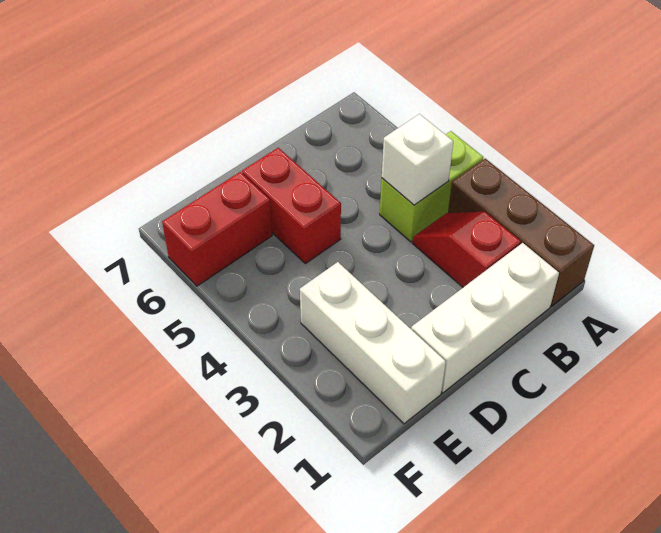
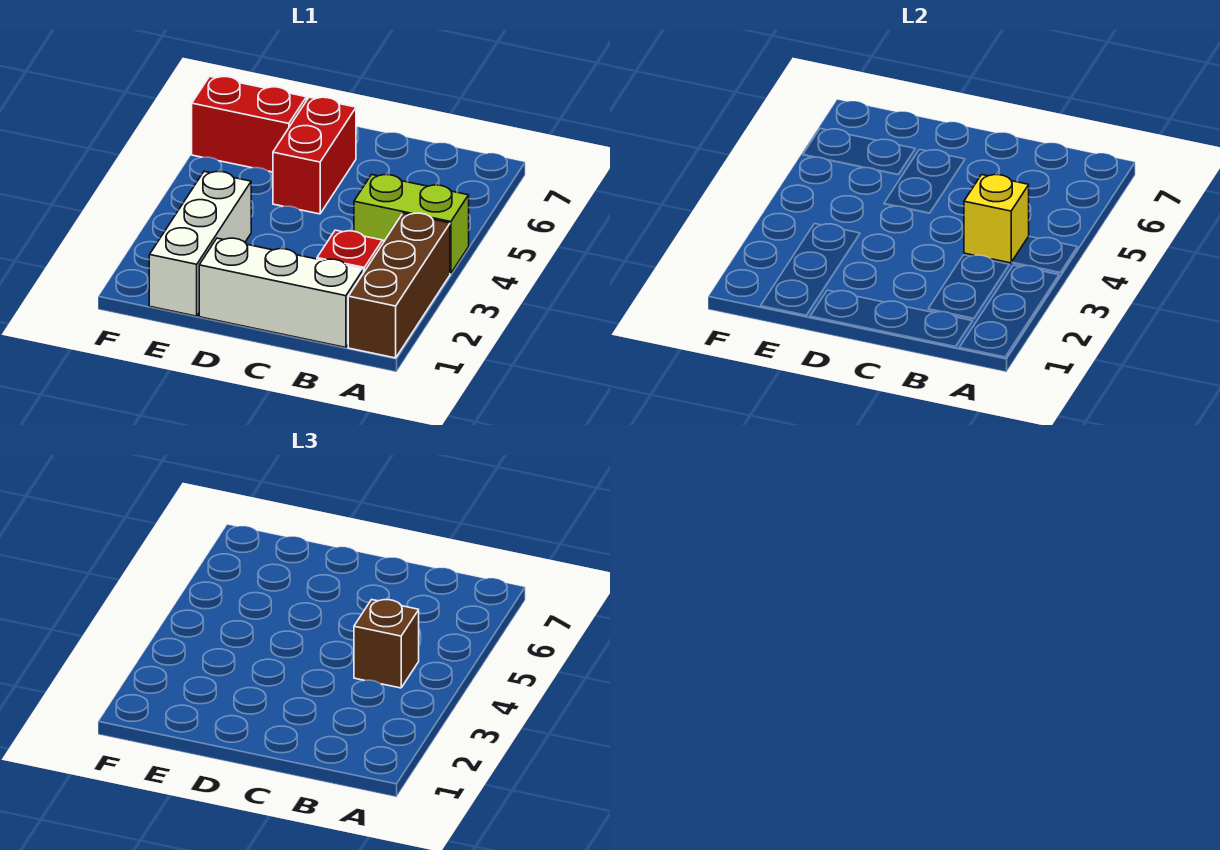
white brick B4 level 2 -> yellow brick B4 level 2
none -> brown brick B4 level 3

